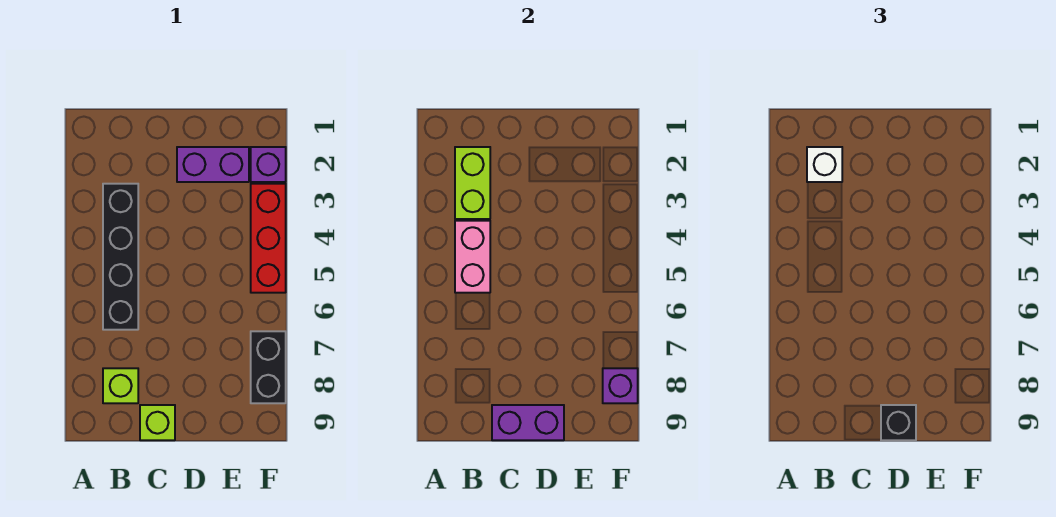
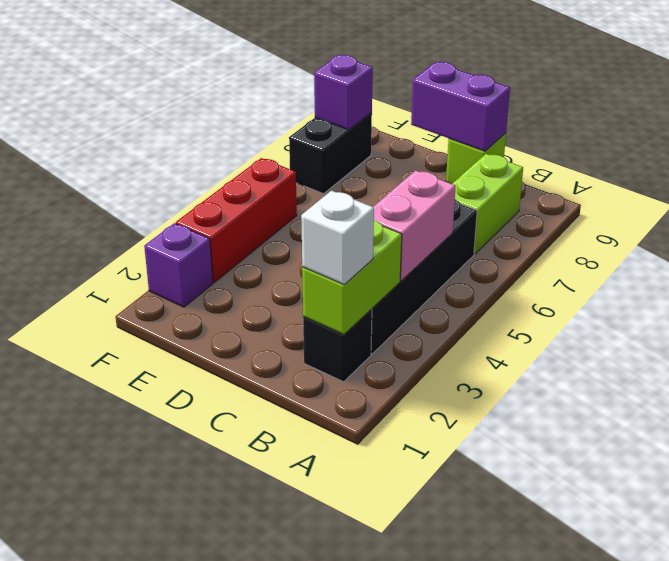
lime brick B8 level 1 -> lime brick B7:B8 level 1
purple brick D2:E2 level 1 -> none
black brick D9 level 3 -> black brick B2 level 1

